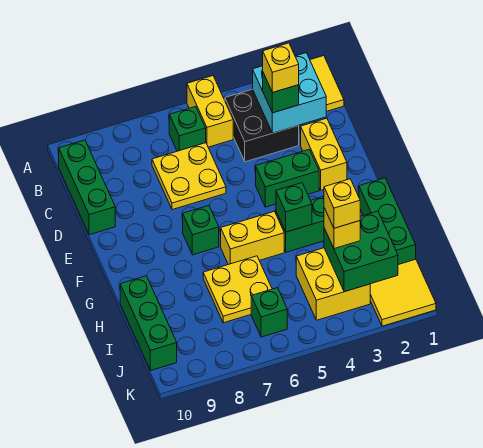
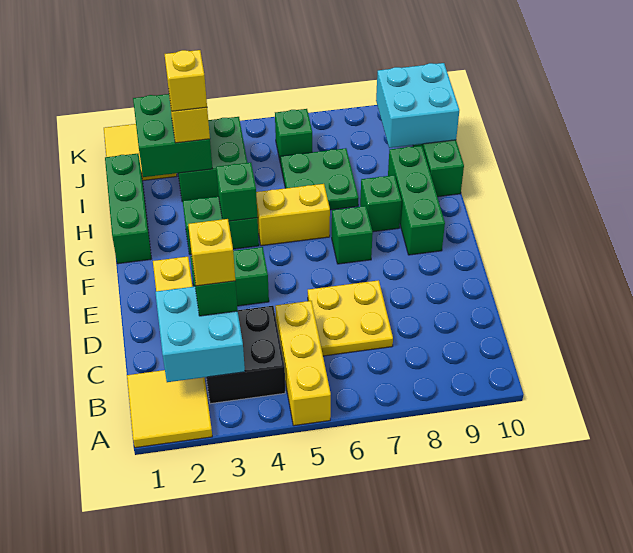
yellow brick A5:B5 level 1 -> yellow brick A5:C5 level 1
green brick B6 level 1 -> green brick G8 level 1
green brick B10:D10 level 1 -> green brick F9:H9 level 1
yellow plate H6:I7 level 1 -> green plate H6:I7 level 1
yellow brick I3:J4 level 1 -> green brick I3:J4 level 1
none -> cyan brick I9:J10 level 2

